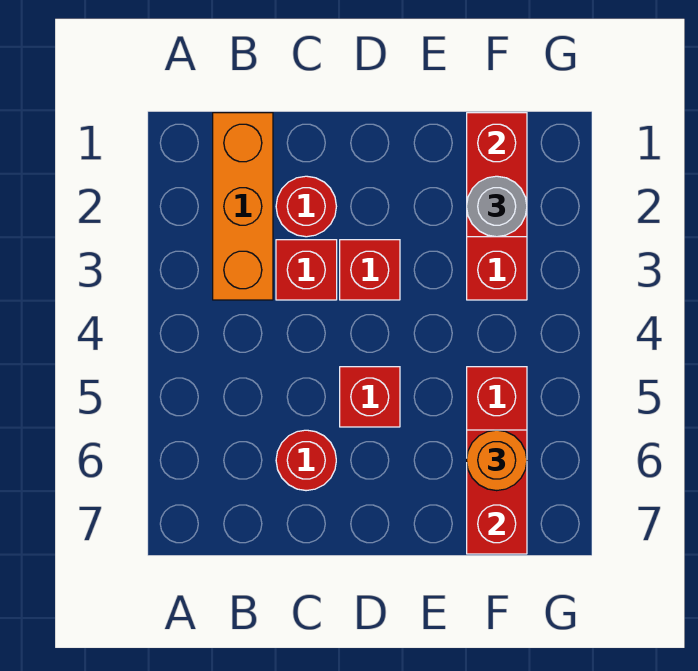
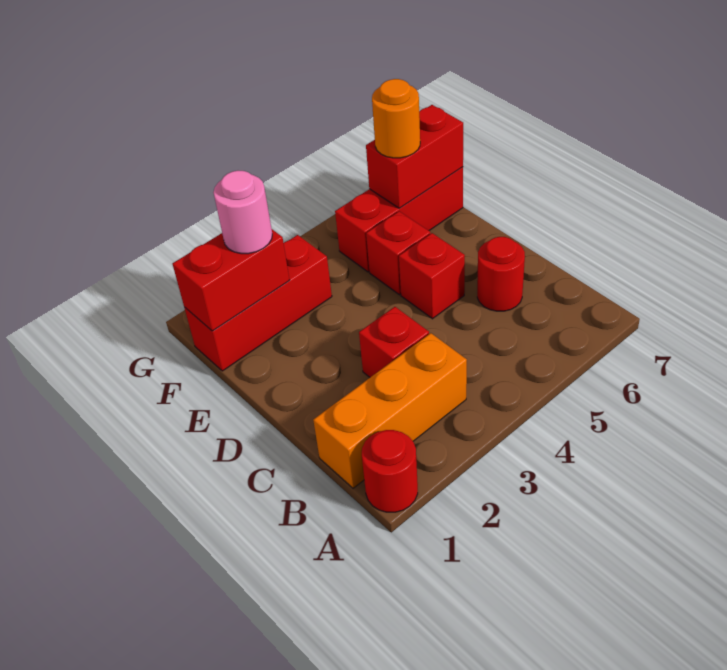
red round brick C2 level 1 -> red round brick A1 level 1
red brick D3 level 1 -> red brick E5 level 1
grey round brick F2 level 3 -> pink round brick F2 level 3

